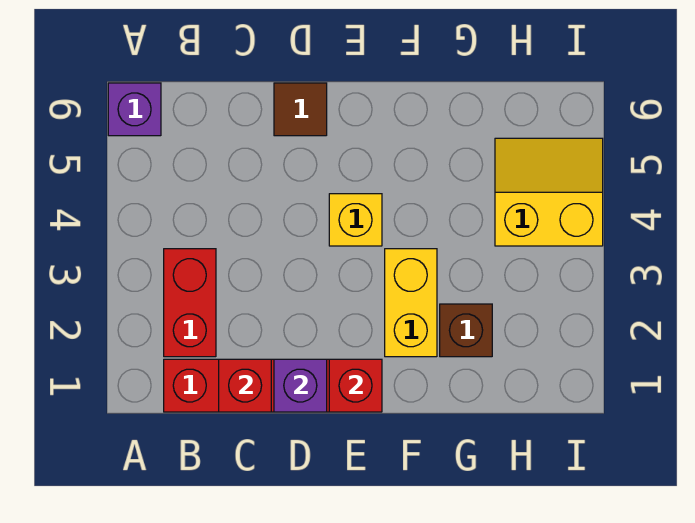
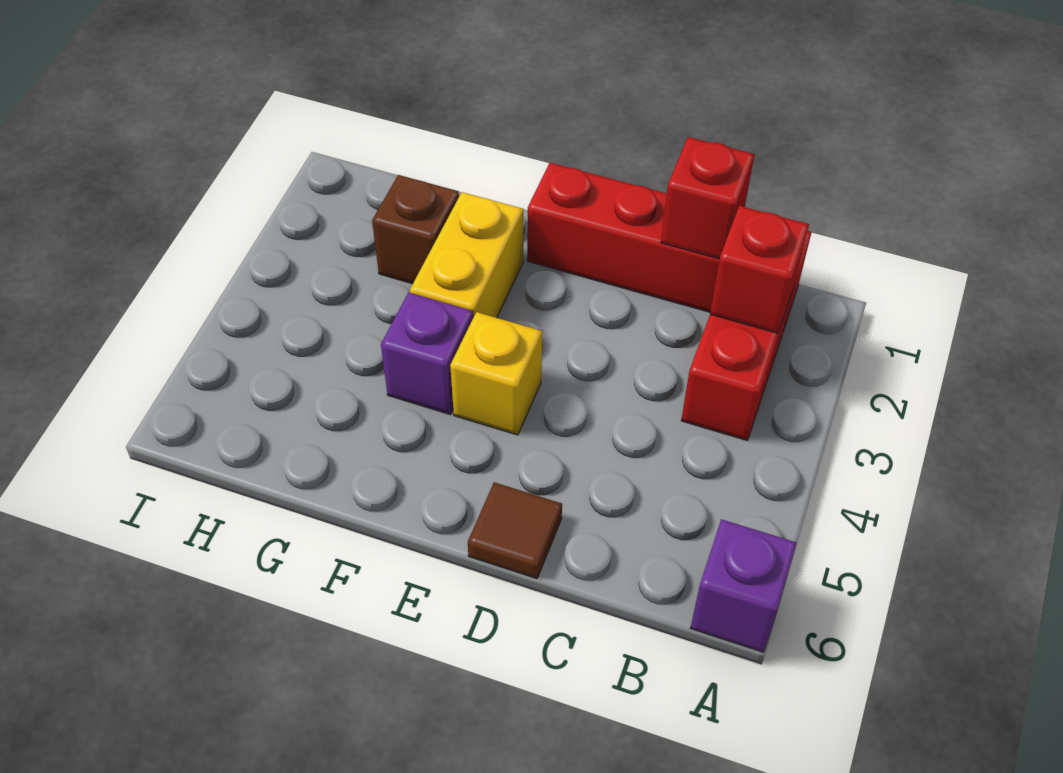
purple brick D1 level 2 -> purple brick F4 level 1
red brick E1 level 2 -> red brick B2 level 2
yellow slope H4:I5 level 1 top 4 -> none

